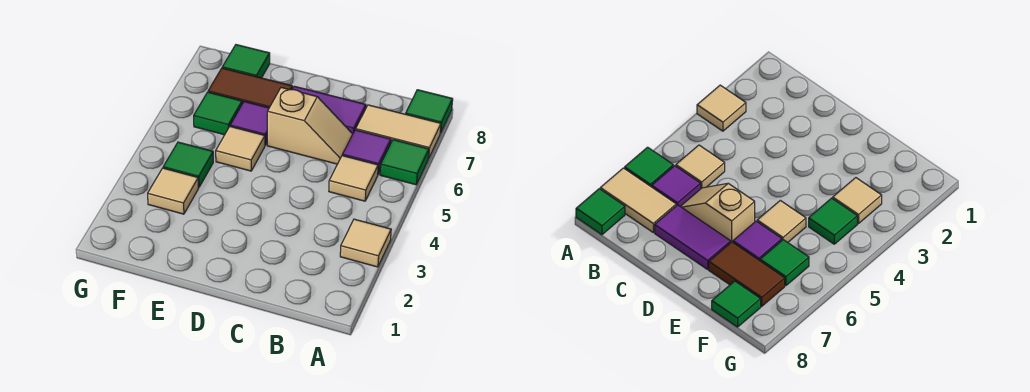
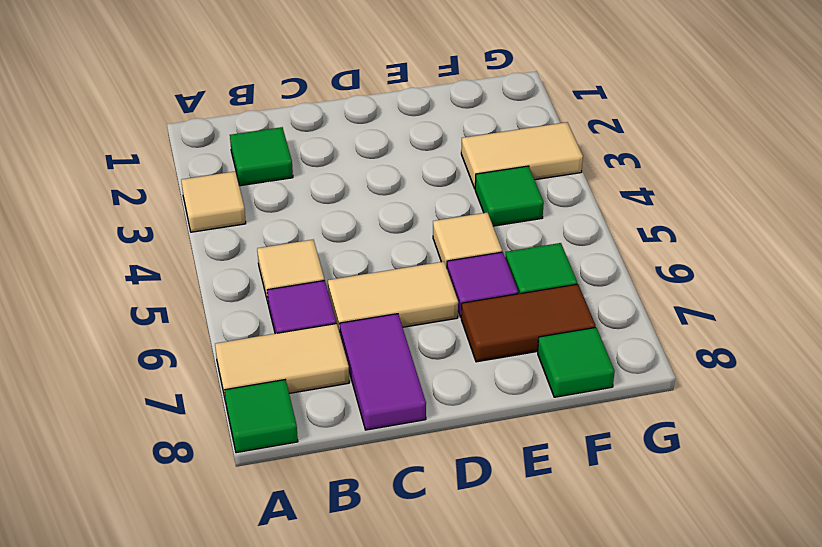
green tile A6 level 1 -> green tile B2 level 1
tan slope C6:D6 level 1 top D -> tan tile C6:D6 level 1
purple tile C7:D7 level 1 -> purple tile C7:C8 level 1
tan tile F3 level 1 -> tan tile F3:G3 level 1

